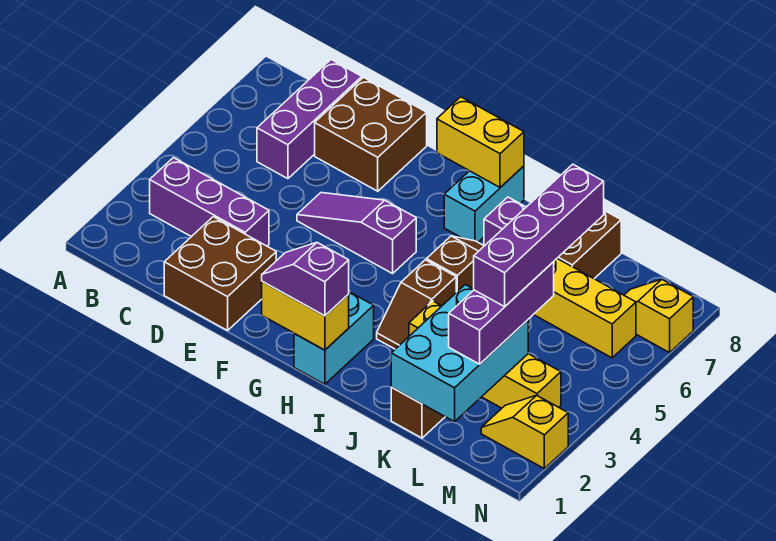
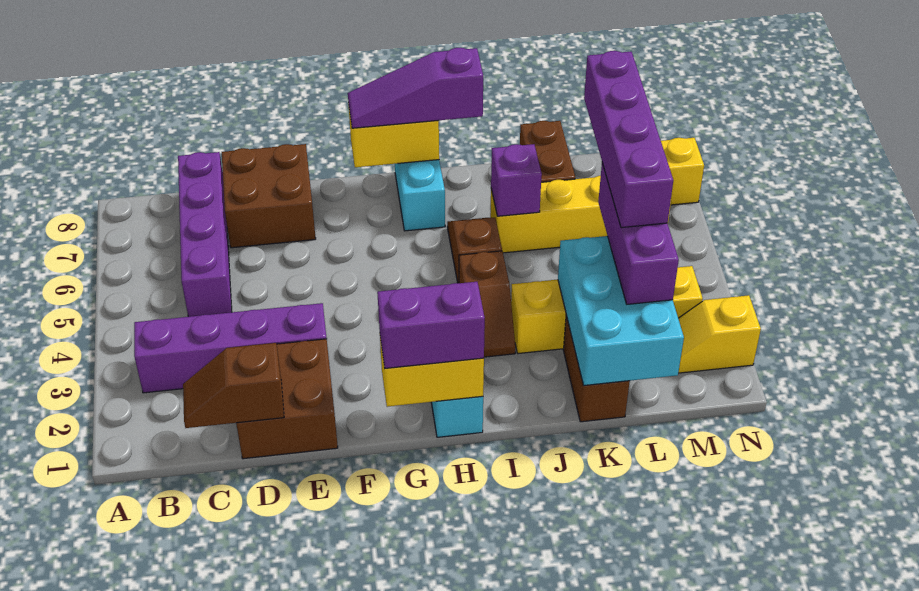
purple brick B3:D3 level 1 -> purple brick B3:E3 level 1
none -> brown slope C1:D1 level 2 top D
purple brick C6:C8 level 1 -> purple brick C5:C8 level 1
purple slope E5:G5 level 1 top G -> purple slope G8:I8 level 3 top I
purple slope G1:H1 level 3 top H -> purple brick G1:H1 level 3

